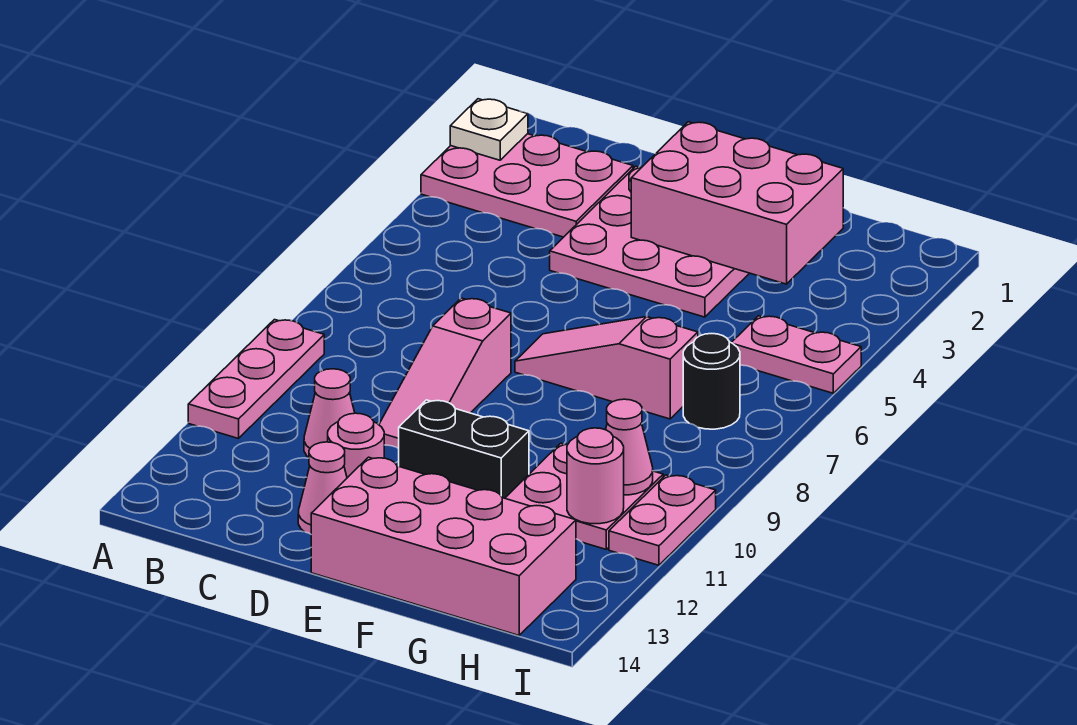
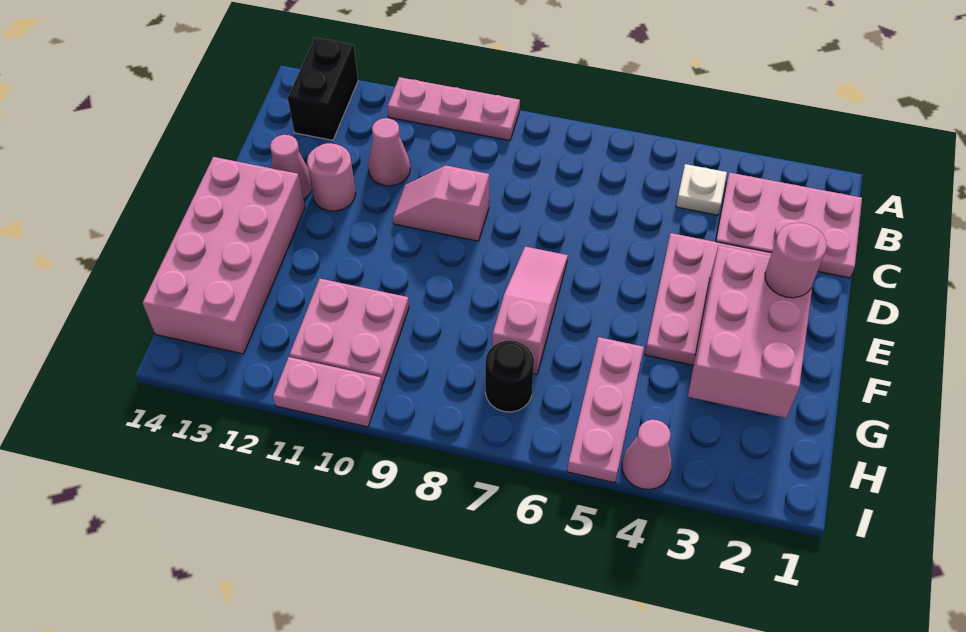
pink plate A2:C3 level 1 -> pink plate B1:C3 level 1
white plate A2 level 2 -> white plate B4 level 1
pink slope D8:D10 level 1 top 8 -> pink slope D9:D10 level 1 top 9
black brick E11:F11 level 1 -> black brick A13:B13 level 1
pink plate H5:I5 level 1 -> pink plate G5:I5 level 1
pink cone H10 level 2 -> pink cone I4 level 1
pink round brick H11 level 2 -> pink round brick E2 level 3

